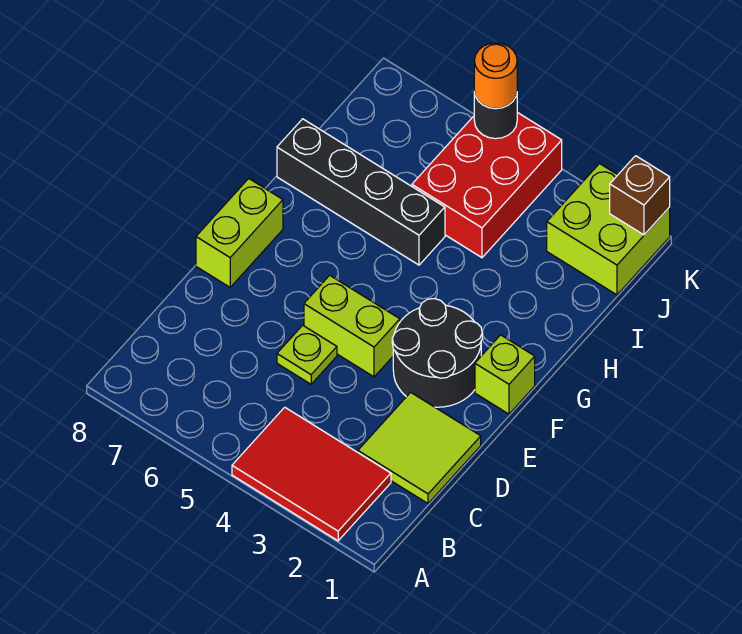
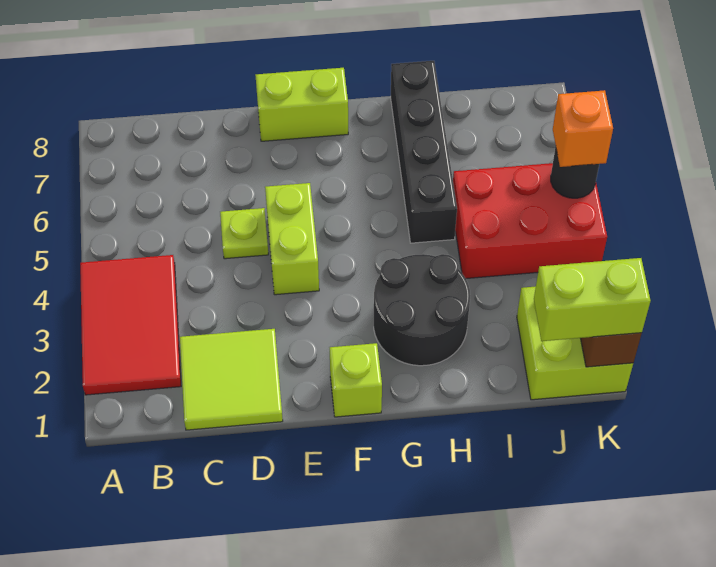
black round brick E2:F3 level 1 -> black round brick G2:H3 level 1
none -> lime brick J1:K1 level 3
orange round brick K5 level 3 -> orange brick K5 level 3

